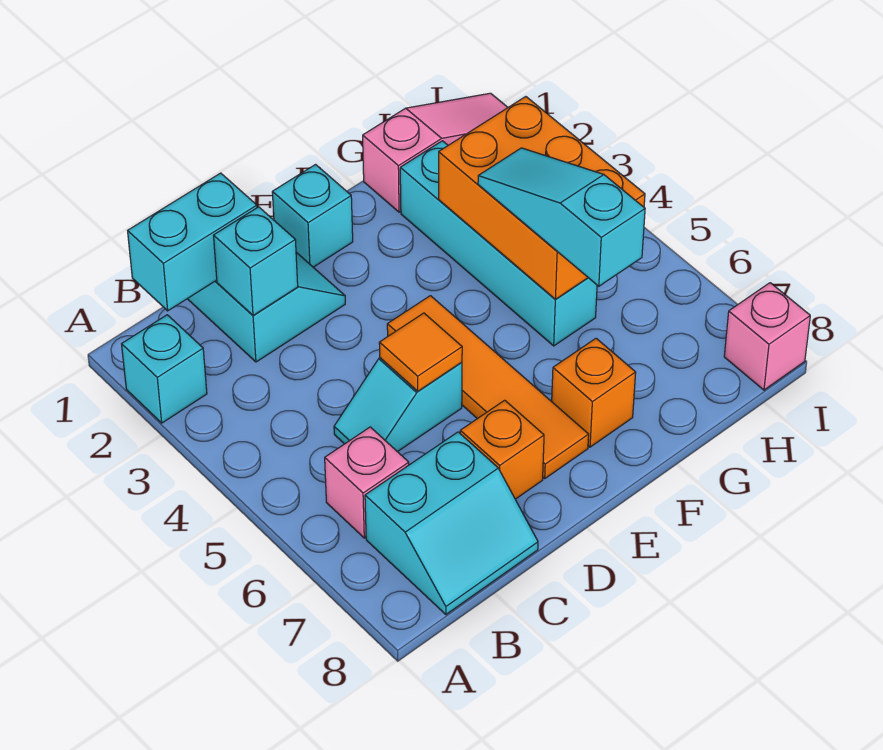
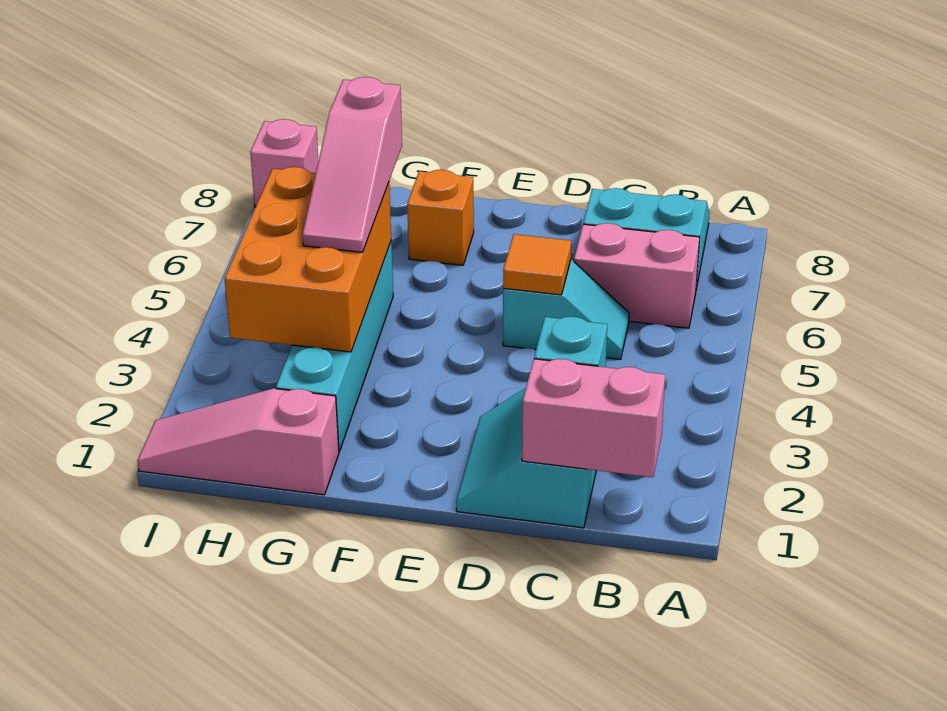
cyan brick A2 level 1 -> none
cyan brick B1:C1 level 2 -> pink brick B1:C1 level 2
pink brick B6 level 1 -> pink brick B6:C6 level 1
orange brick D7 level 1 -> none
cyan brick E1 level 1 -> none
orange tile E4:E7 level 1 -> none
cyan slope G4:G6 level 3 top 6 -> pink slope G4:G6 level 3 top 6

